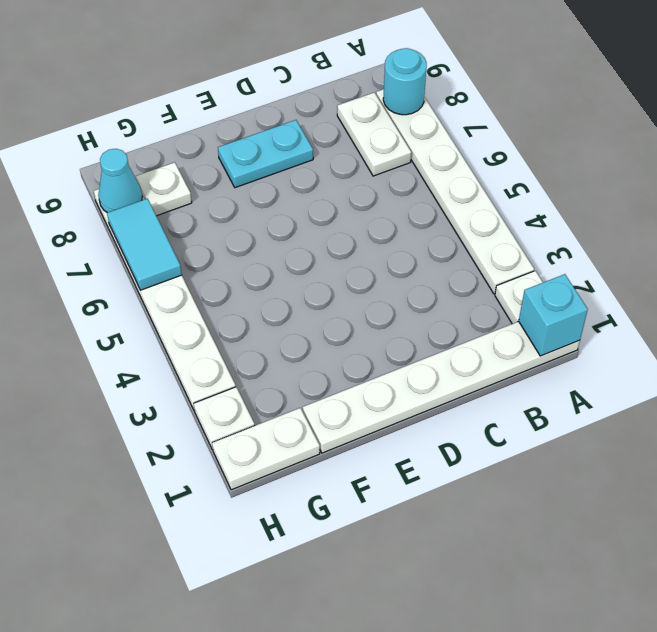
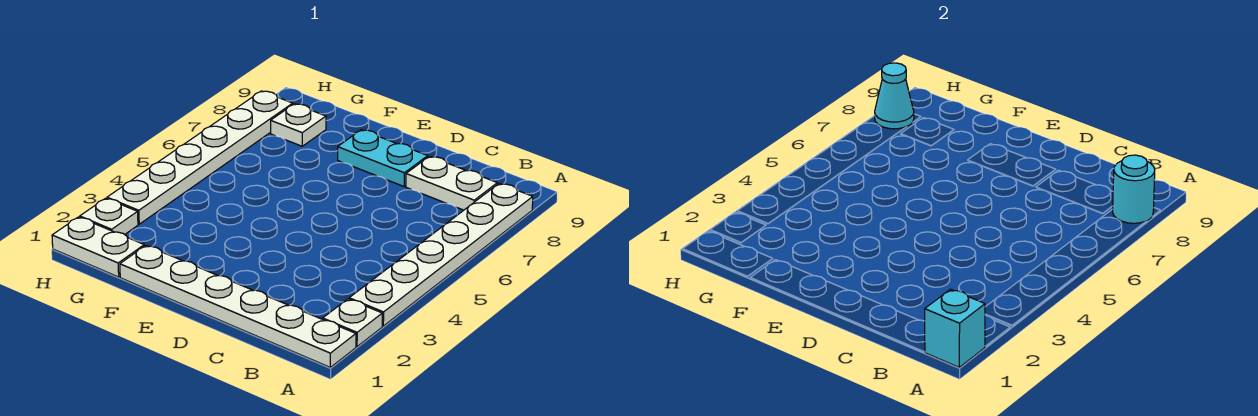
white plate B7:B8 level 1 -> white plate B8:C8 level 1
cyan tile H6:H7 level 2 -> none

